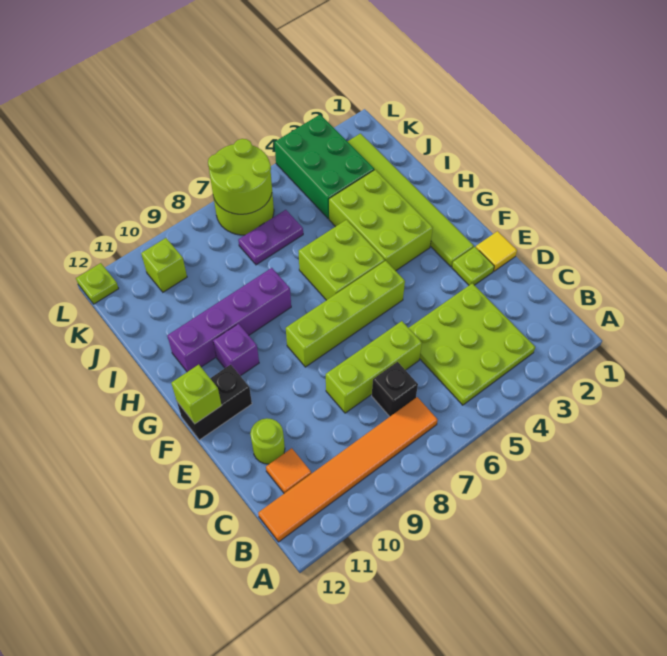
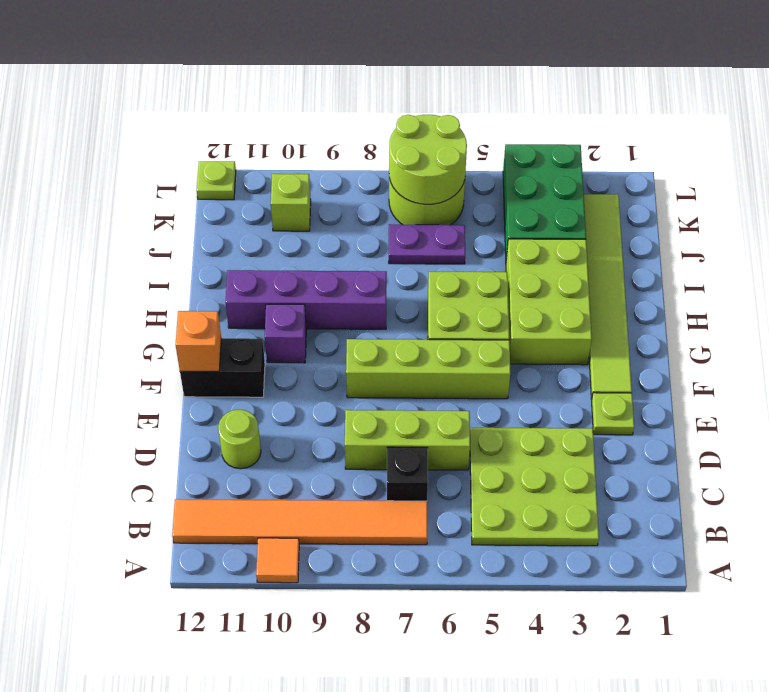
orange tile C11 level 1 -> orange tile A10 level 1
yellow tile E1 level 1 -> none
lime brick F12 level 2 -> orange brick F12 level 2

